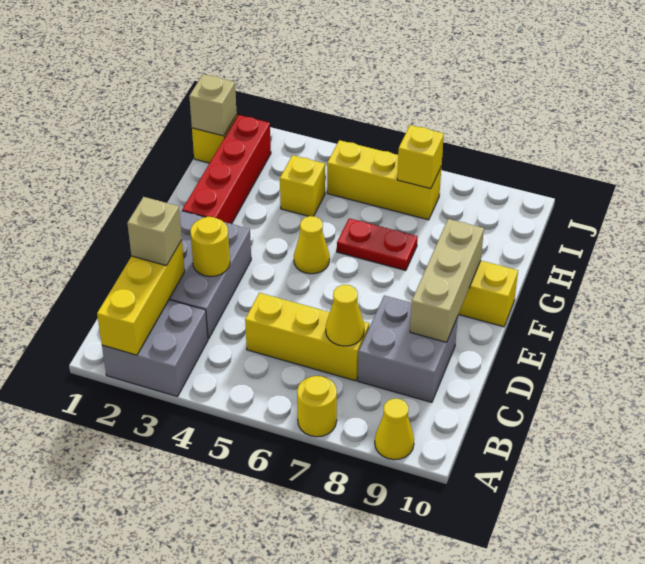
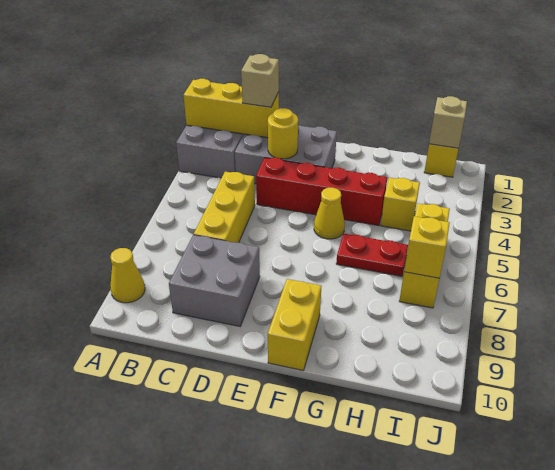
yellow round brick A7 level 1 -> none
yellow cone C7 level 2 -> none
tan brick D9:F9 level 2 -> none
red brick F2:I2 level 1 -> red brick D4:G4 level 1
red plate G6:G7 level 1 -> red plate G6:H6 level 1

